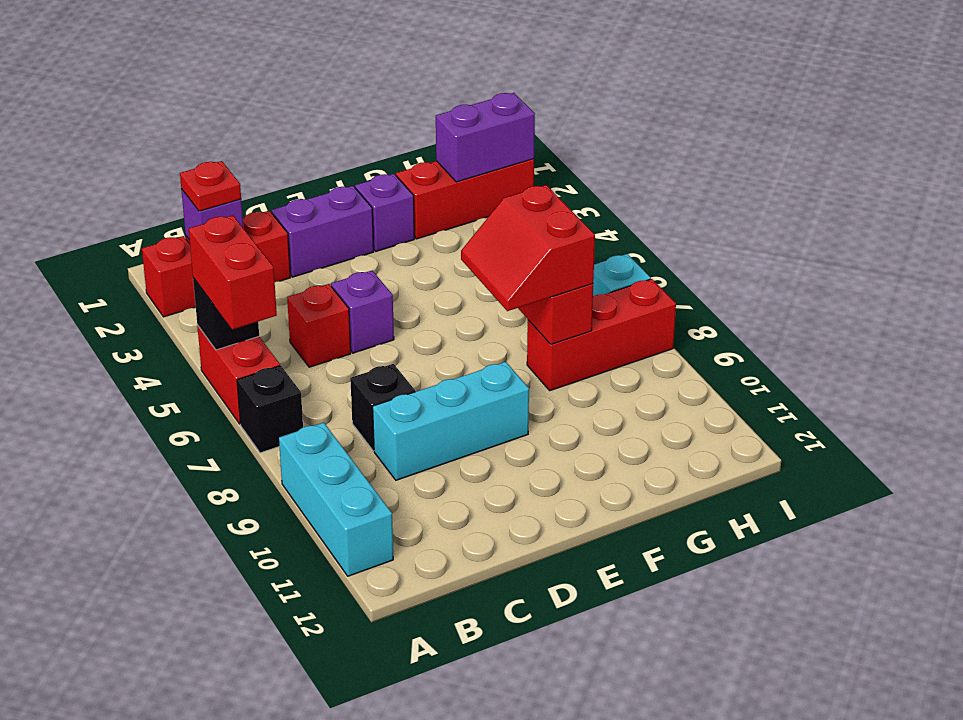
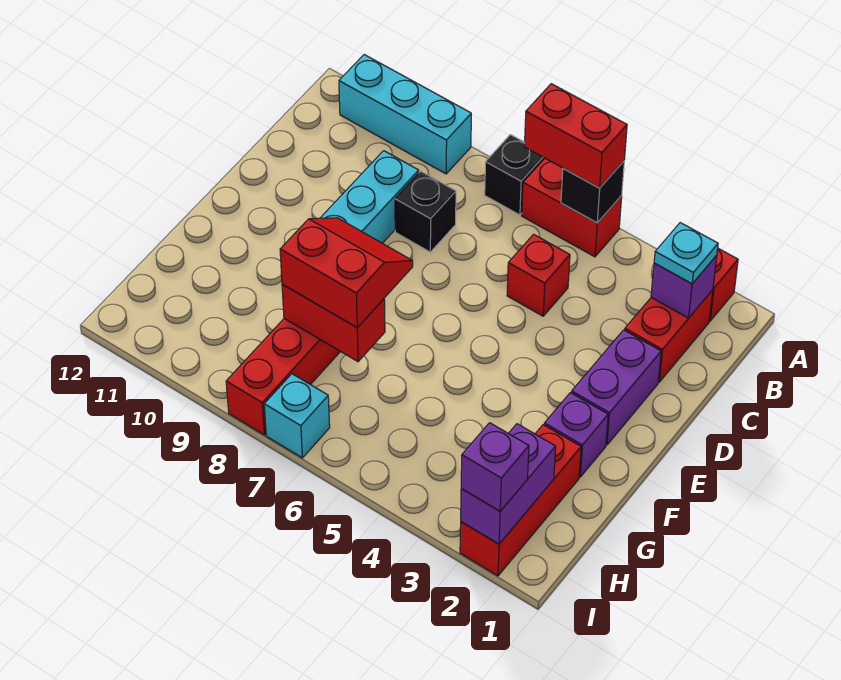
red plate B2 level 3 -> cyan plate B2 level 3
purple brick D5 level 1 -> purple brick I2 level 3

